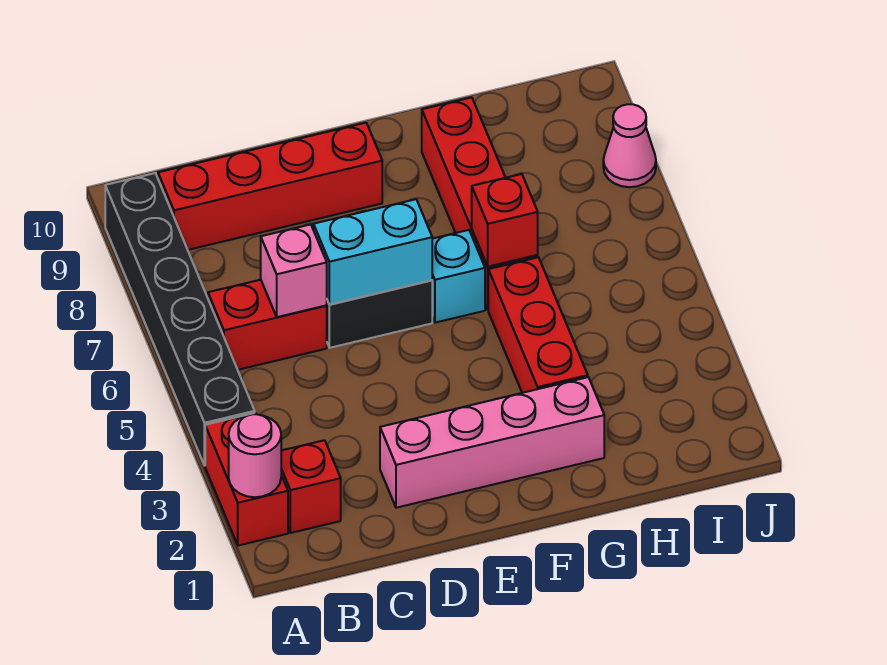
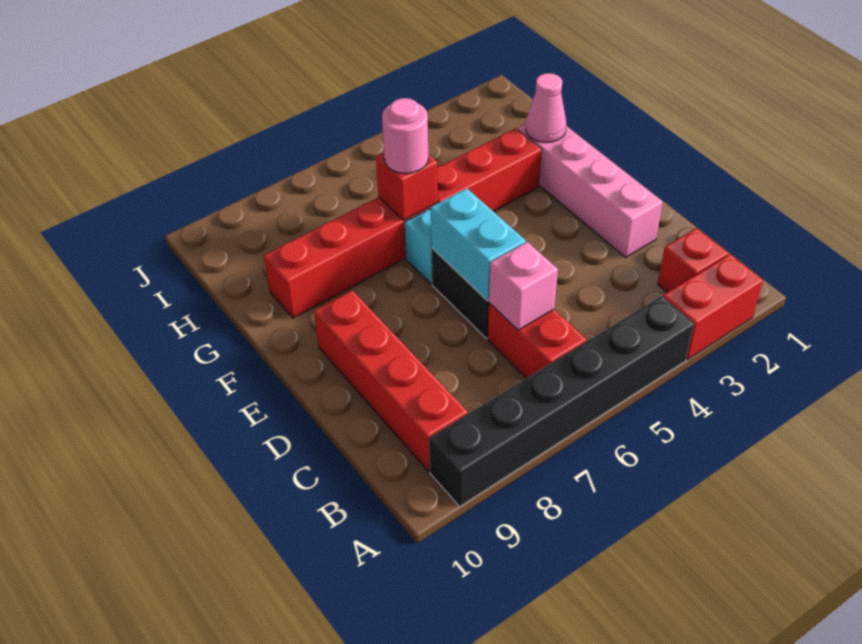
pink round brick A2 level 2 -> pink round brick G6 level 3
pink cone J8 level 1 -> pink cone G2 level 2

